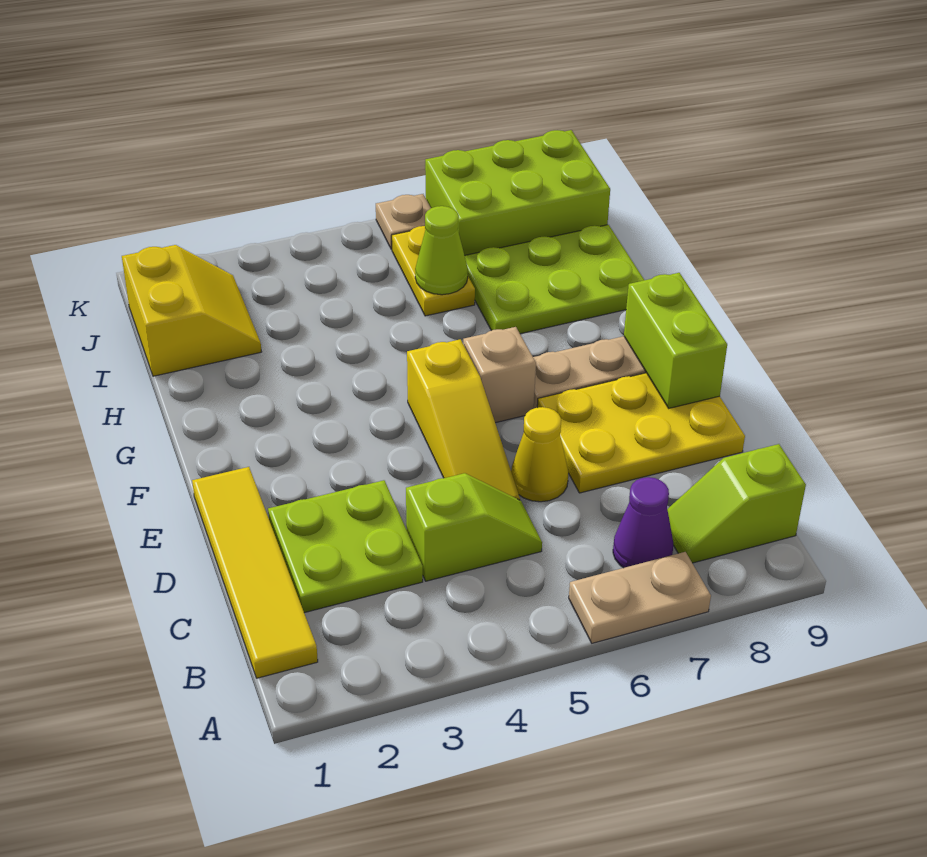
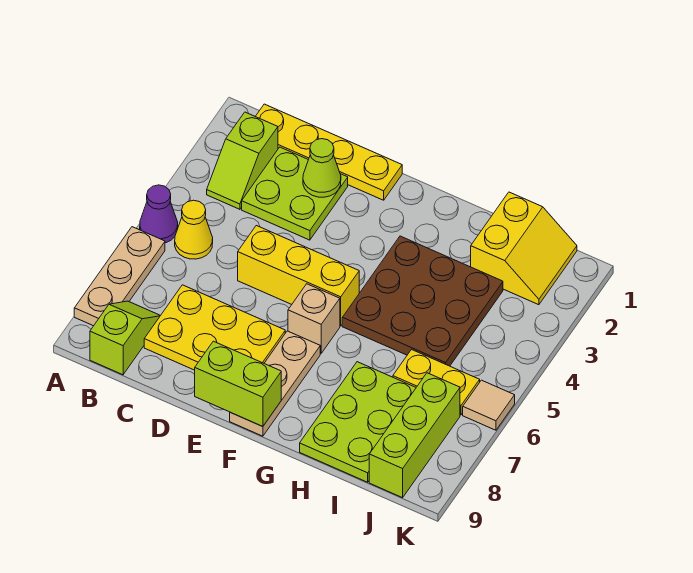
tan plate A6:A7 level 1 -> tan plate A6:A8 level 1
yellow tile B1:E1 level 1 -> yellow plate B1:E1 level 1
purple cone B7 level 1 -> purple cone A5 level 1
lime slope C4:C5 level 1 top 4 -> lime slope B2:B3 level 1 top 2
yellow slope D5:F5 level 1 top F -> yellow brick D5:F5 level 1
yellow cone D6 level 1 -> yellow cone B5 level 1
yellow plate D7:E9 level 1 -> yellow plate C7:E8 level 1
none -> brown plate G3:I5 level 1
yellow slope I1:J2 level 1 top 1 -> yellow slope I1:J2 level 1 top I
lime cone I6 level 2 -> lime cone D2 level 2
lime brick J7:K9 level 1 -> lime brick J7:J9 level 1
tan plate K6 level 1 -> tan tile K6 level 1

